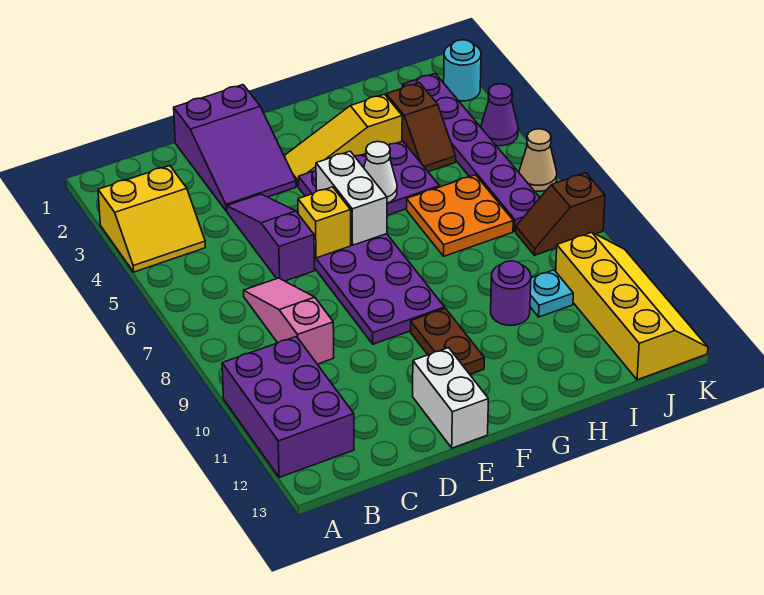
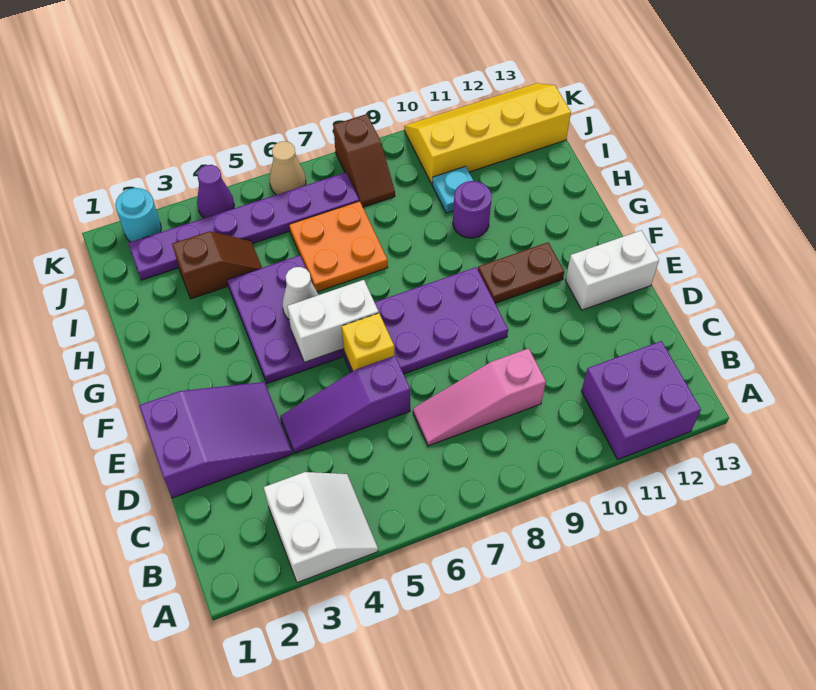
yellow slope A3:B4 level 1 top 3 -> white slope A3:B4 level 1 top 3
purple brick A10:B12 level 1 -> purple brick A11:B12 level 1
yellow slope F3:H3 level 1 top H -> none

